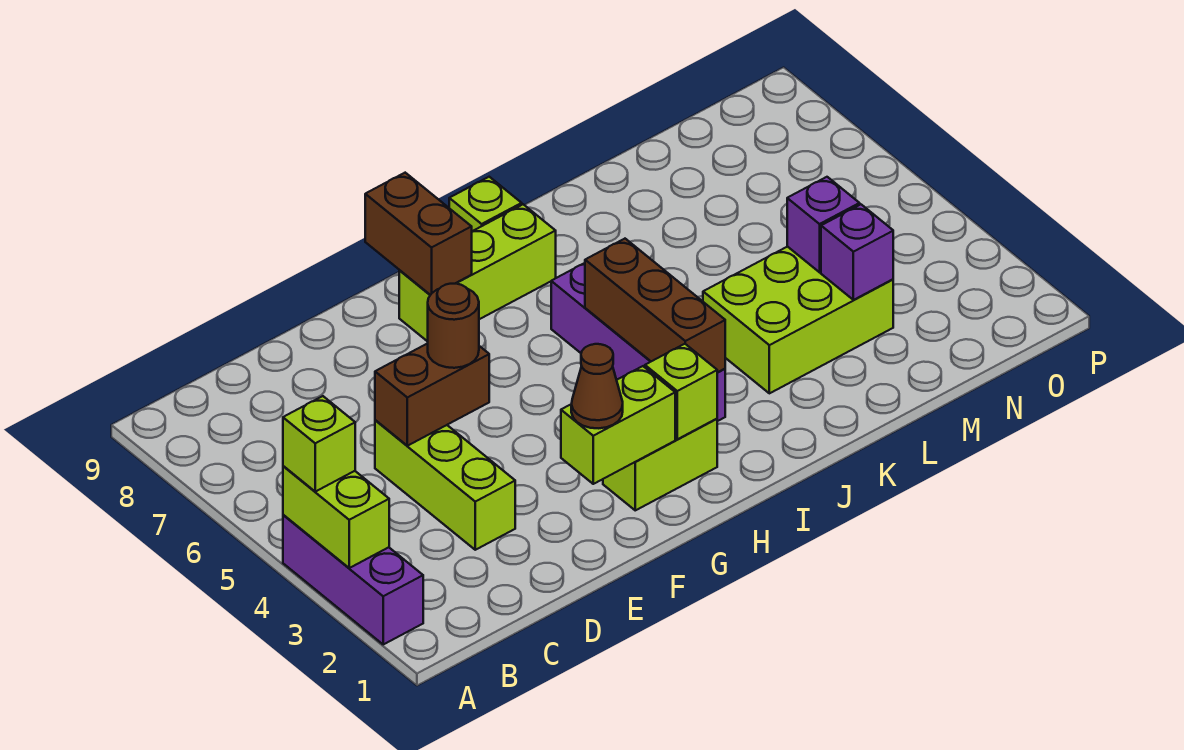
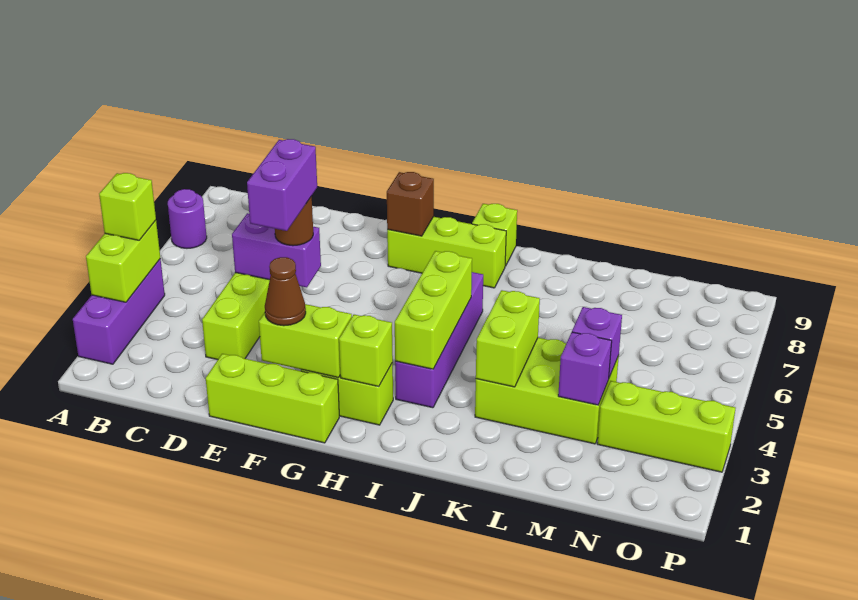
none -> purple round brick A7 level 1
brown brick D5:E5 level 2 -> purple brick D5:E5 level 2
none -> lime brick E1:G1 level 1
none -> purple brick E4:E5 level 4
brown brick G8:G9 level 2 -> brown brick G8 level 2
brown brick I3:I5 level 2 -> lime brick I3:I5 level 2
none -> lime brick K3:K4 level 2
none -> lime brick N3:P3 level 1

